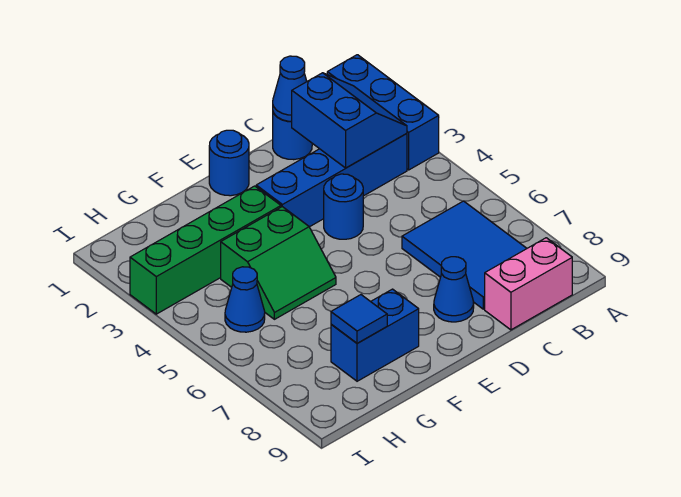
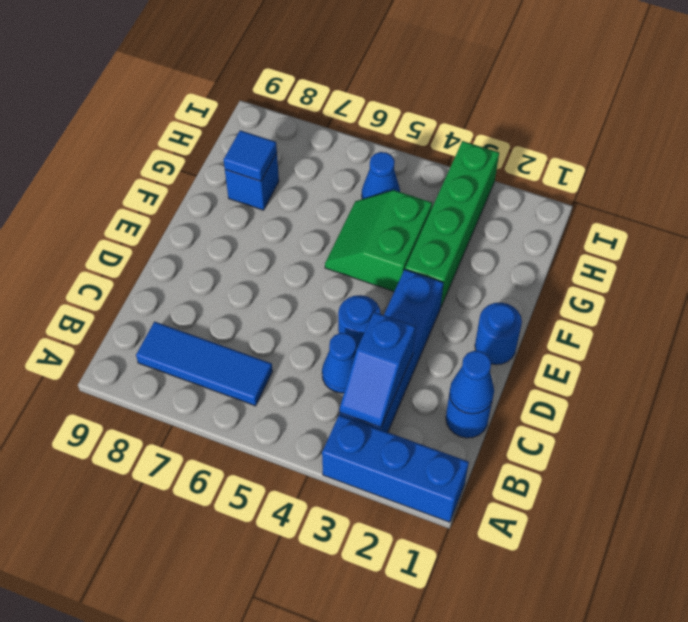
blue slope B2:C3 level 2 top C -> blue slope B3:C3 level 2 top C
blue tile B6:C8 level 1 -> blue tile B6:B8 level 1
pink brick B9:C9 level 1 -> none
blue cone D8 level 1 -> blue cone C4 level 1
blue brick F8:G8 level 1 -> blue brick G8 level 1

